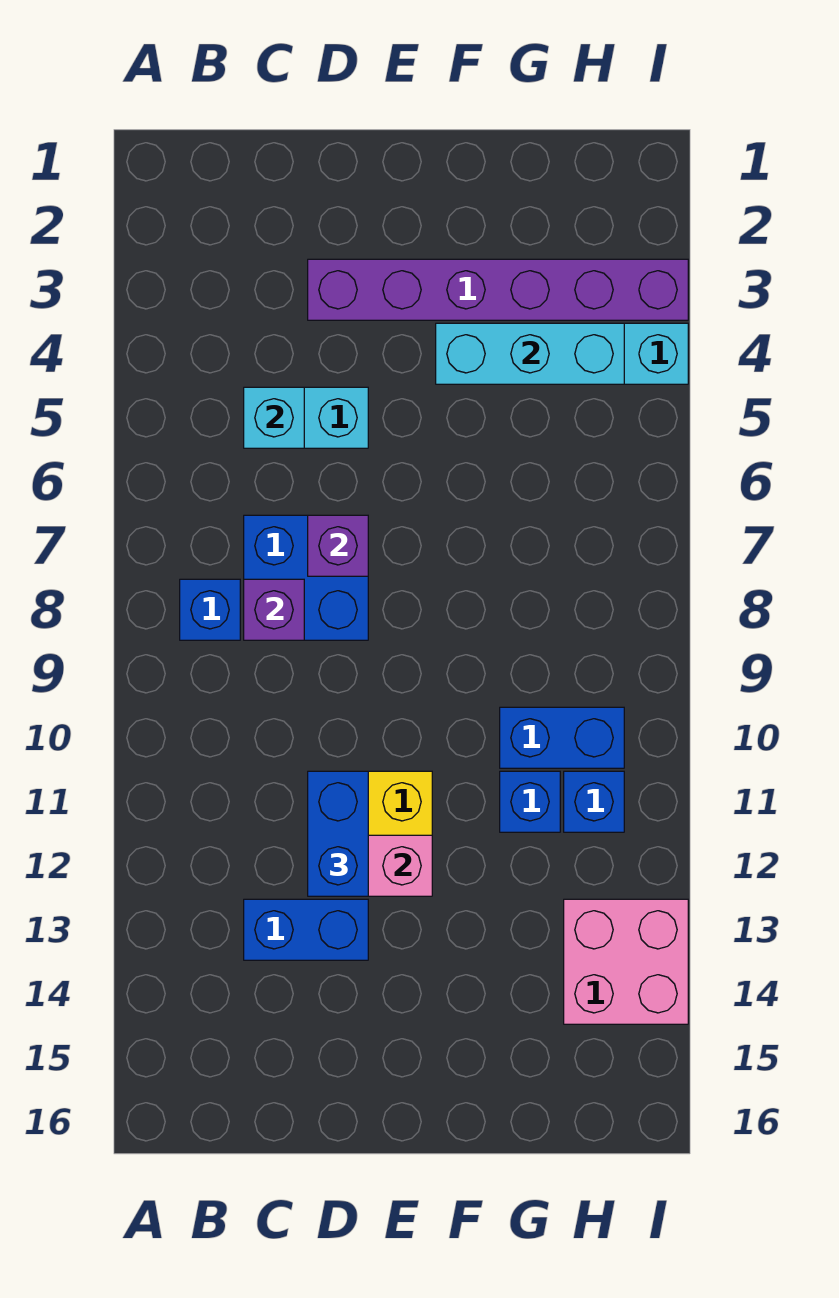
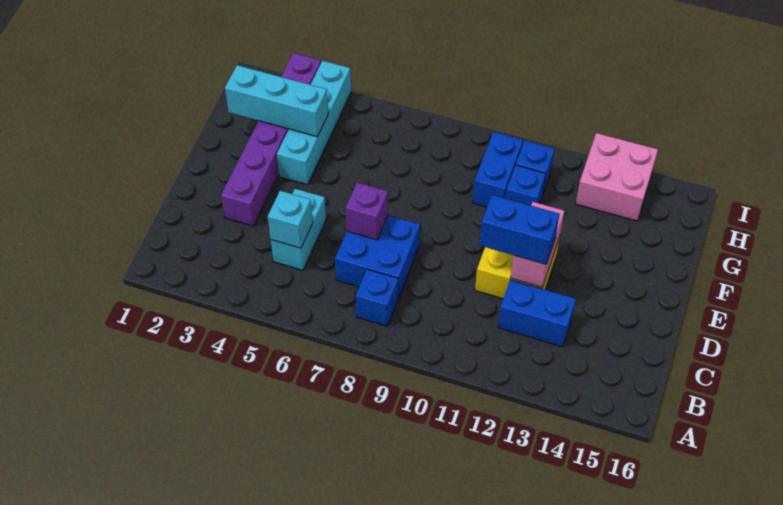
purple brick C8 level 2 -> none
blue brick C13:D13 level 1 -> blue brick C12:C13 level 1
cyan brick F4:H4 level 2 -> cyan brick G2:G4 level 2

